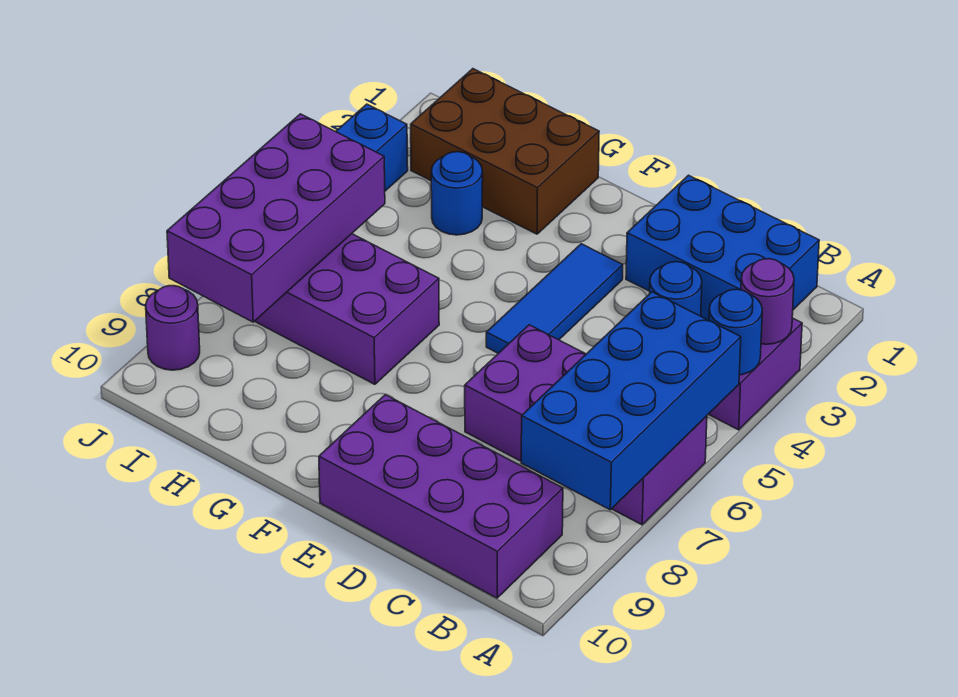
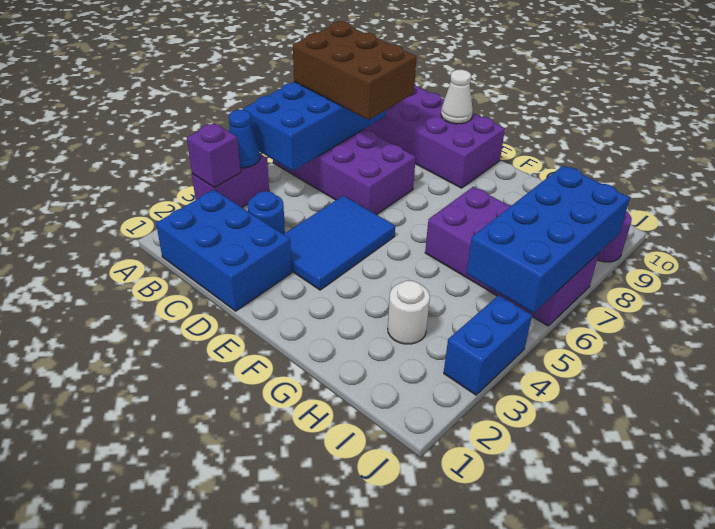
purple round brick A3 level 2 -> purple brick A3 level 2
blue round brick A4 level 2 -> blue cone A4 level 2
none -> white cone D10 level 2
blue tile E3:E5 level 1 -> blue tile D3:E5 level 1
brown brick G1:I2 level 1 -> brown brick A7:C8 level 3
blue round brick H3 level 1 -> white round brick H3 level 1
purple brick I5:J8 level 2 -> blue brick I5:J8 level 2

